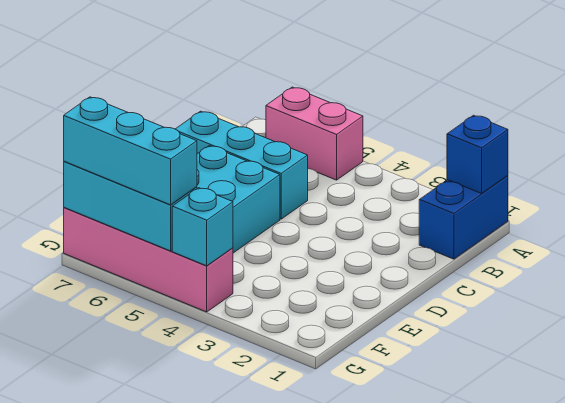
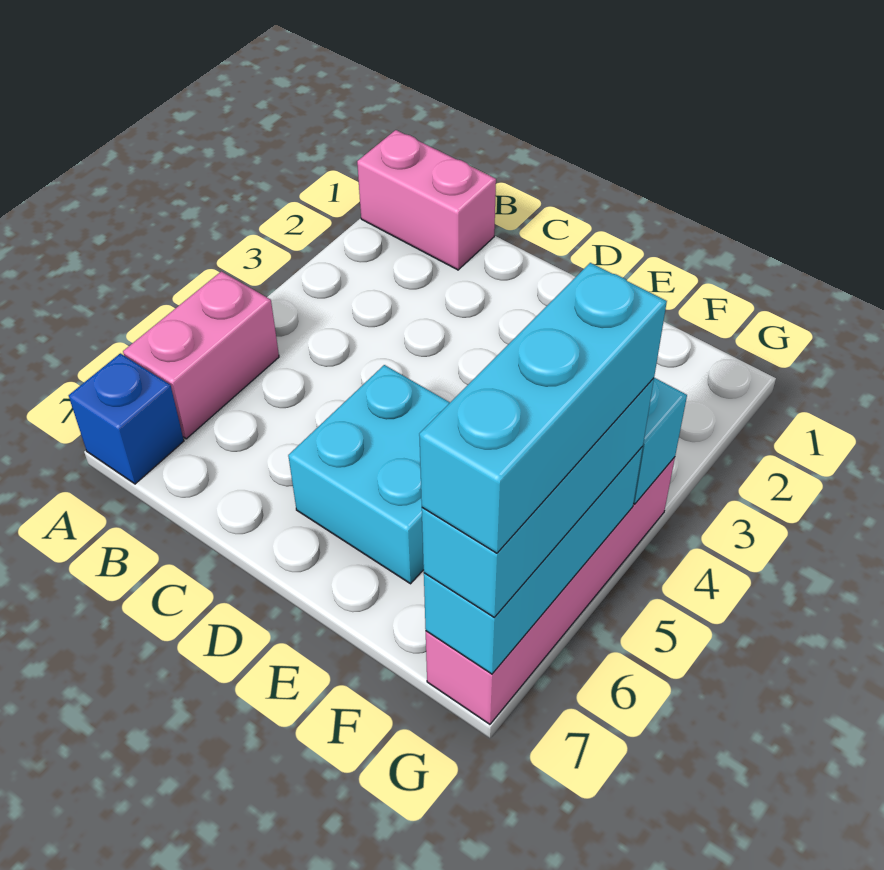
blue brick A1:B1 level 1 -> pink brick A1:B1 level 1
blue brick A1 level 2 -> blue brick A7 level 1
cyan brick C5:C7 level 1 -> cyan brick G5:G7 level 4

